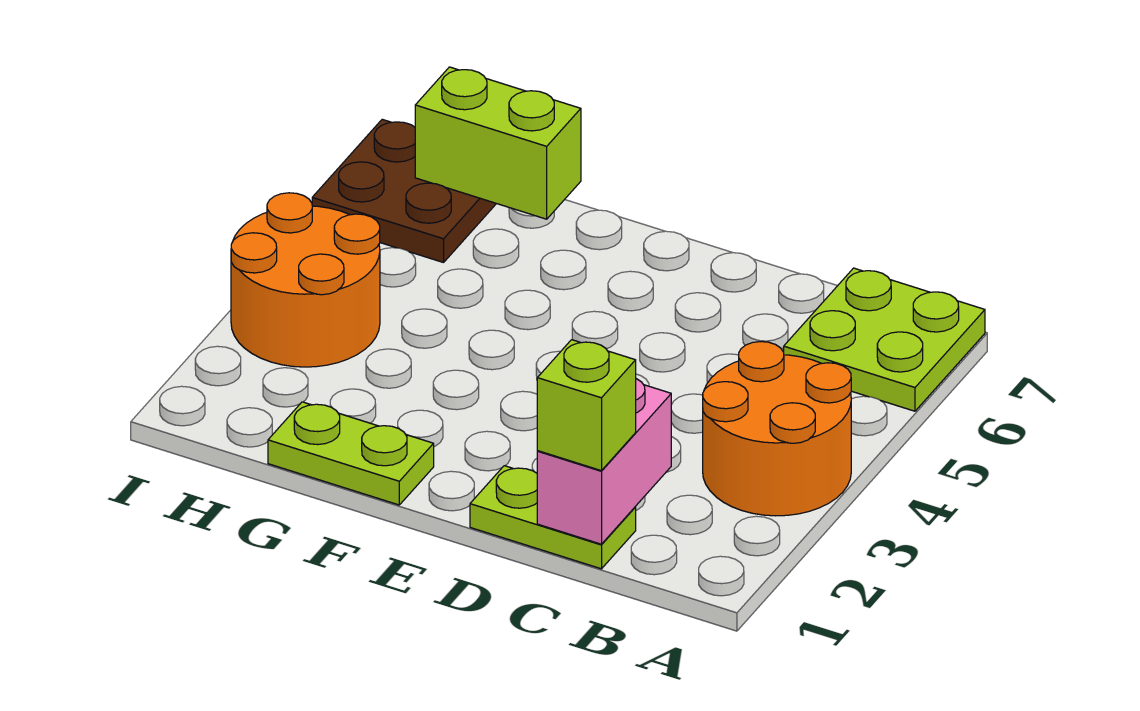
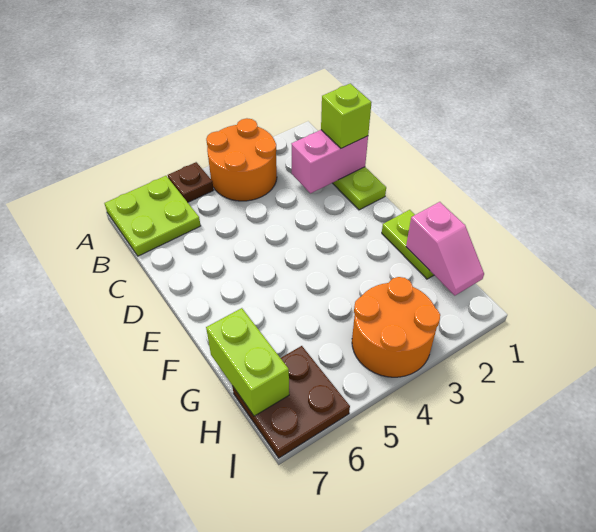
none -> brown plate A5 level 1
none -> pink slope G1:H1 level 2 top G

